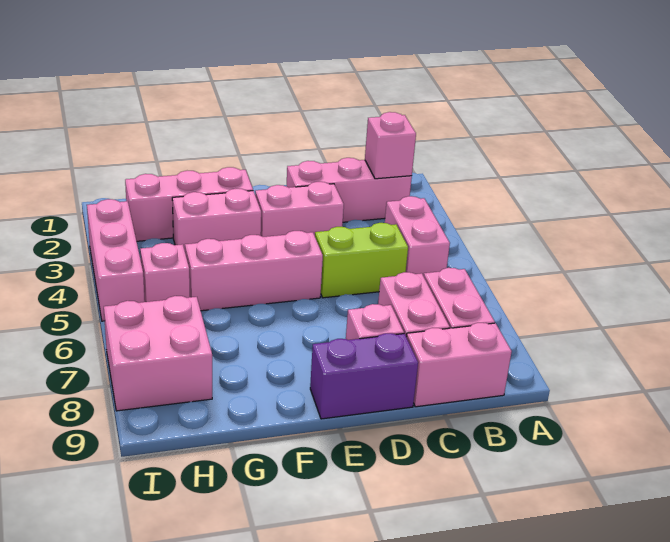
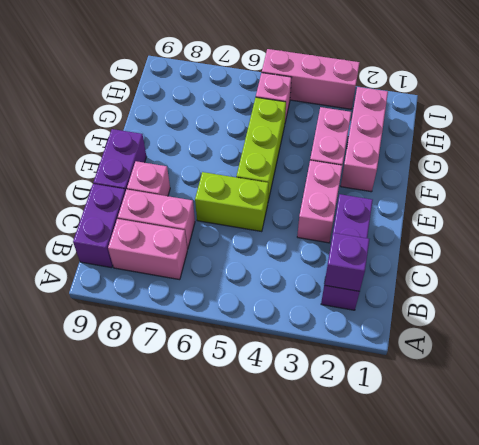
pink brick B2:D2 level 1 -> purple brick B2:D2 level 1
pink brick B2 level 2 -> purple brick B2 level 2
pink brick B4:B5 level 1 -> none
pink brick B9:C9 level 1 -> purple brick B9:C9 level 1
lime brick C5:D5 level 1 -> lime brick D5:D6 level 1
pink brick E5:G5 level 1 -> lime brick E5:G5 level 1
pink brick H7:I8 level 1 -> none

